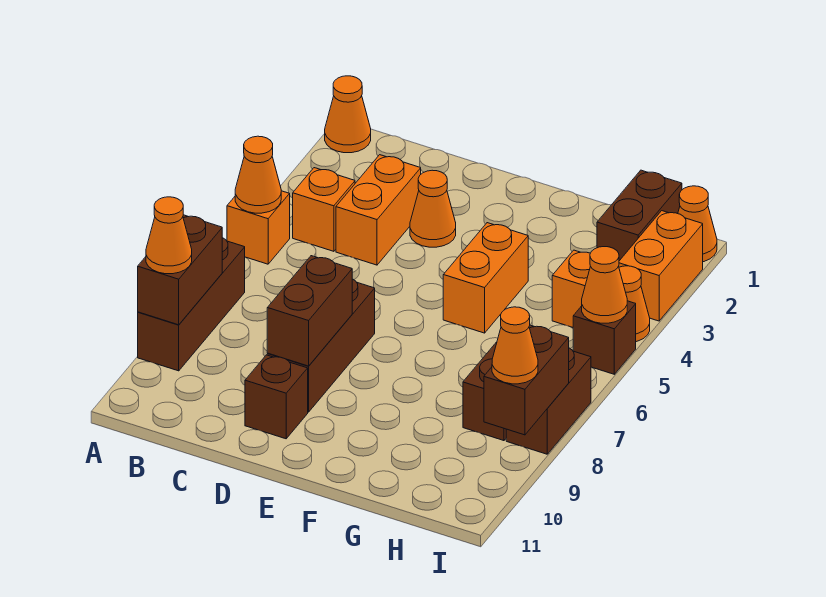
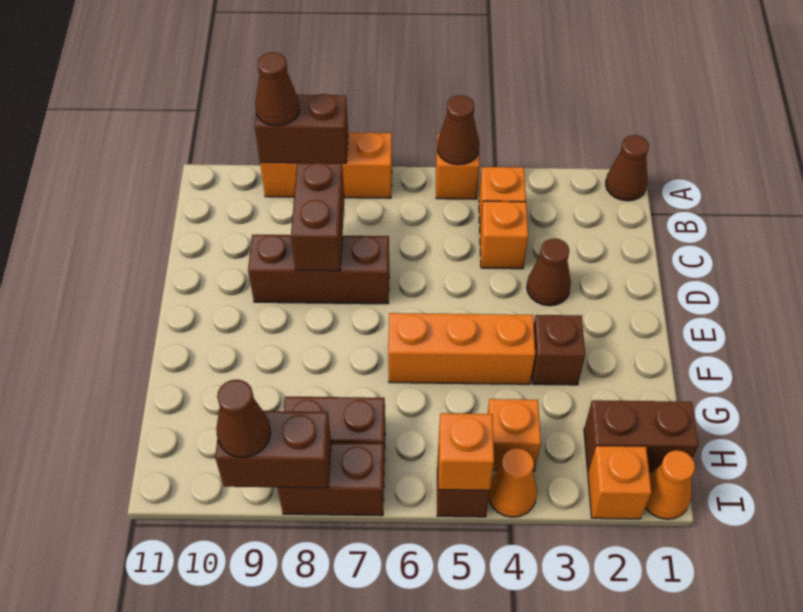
orange cone A1 level 1 -> brown cone A1 level 1
orange cone A5 level 2 -> brown cone A5 level 2
brown brick A7:A9 level 1 -> orange brick A7:A9 level 1
orange cone A9 level 3 -> brown cone A9 level 3
orange brick C3:C4 level 1 -> orange brick C4 level 1
orange cone D3 level 1 -> brown cone D3 level 1
brown brick D8:D9 level 2 -> brown brick C8:D8 level 2
brown brick D10 level 1 -> brown brick F3 level 1
orange brick F4:F5 level 1 -> orange brick F4:F6 level 1
orange brick I2:I3 level 1 -> orange brick I2 level 1
orange cone I5 level 2 -> orange brick I5 level 2
orange cone I9 level 3 -> brown cone I9 level 3

